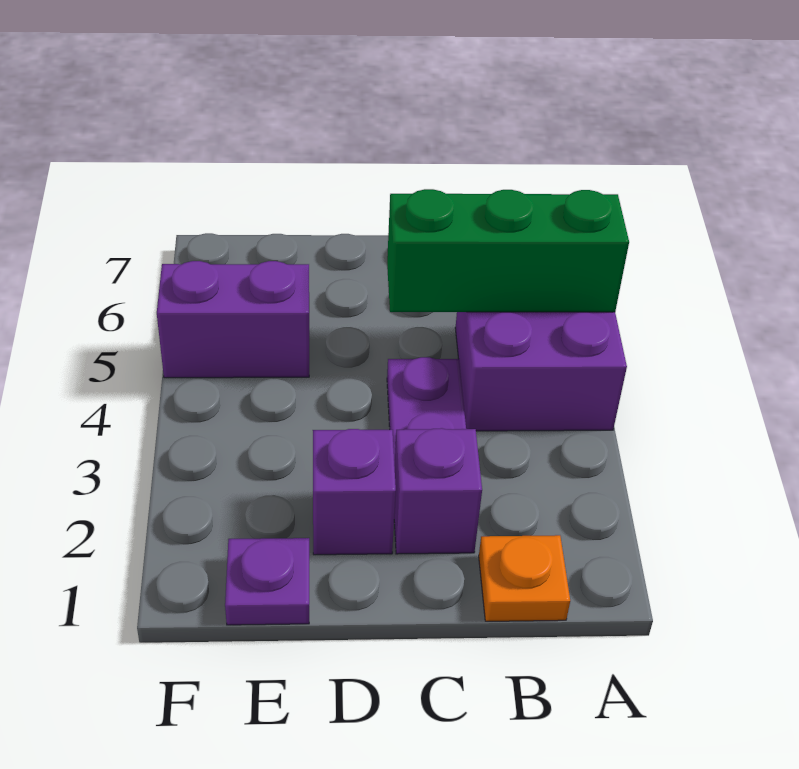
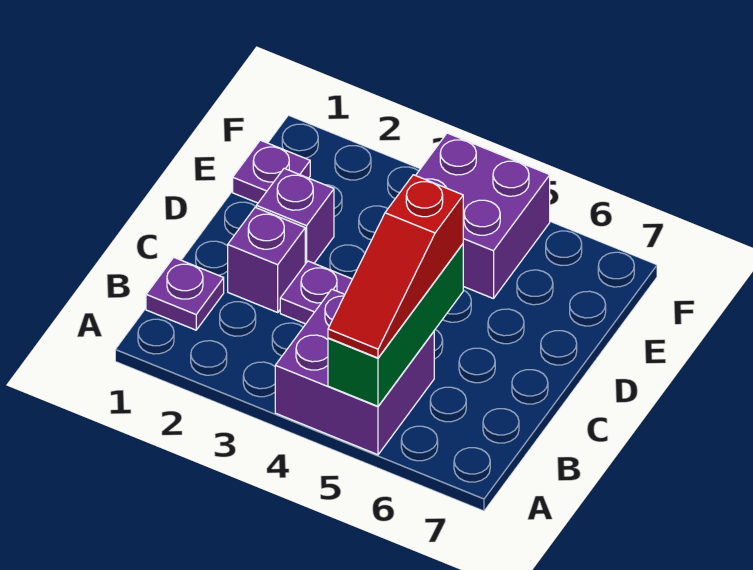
none -> red slope A5:C5 level 3 top C
orange plate B1 level 1 -> purple plate B1 level 1
purple brick E5:F5 level 1 -> purple brick E4:F5 level 1

